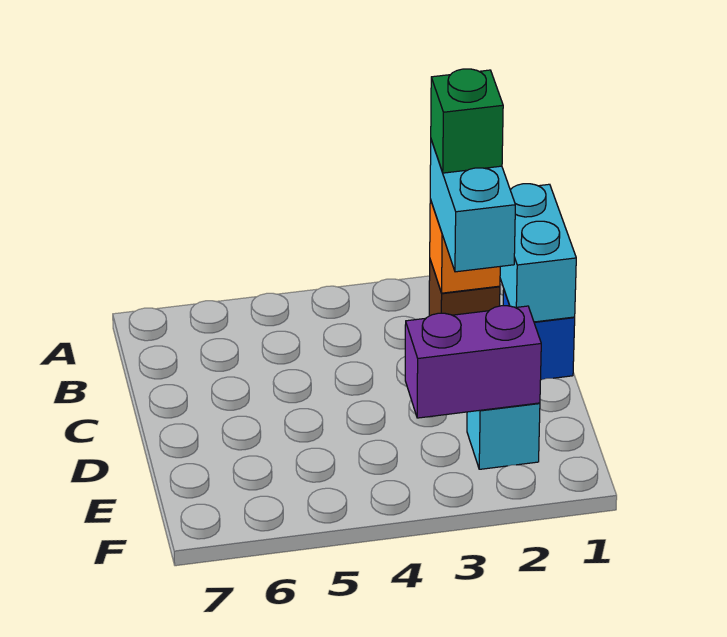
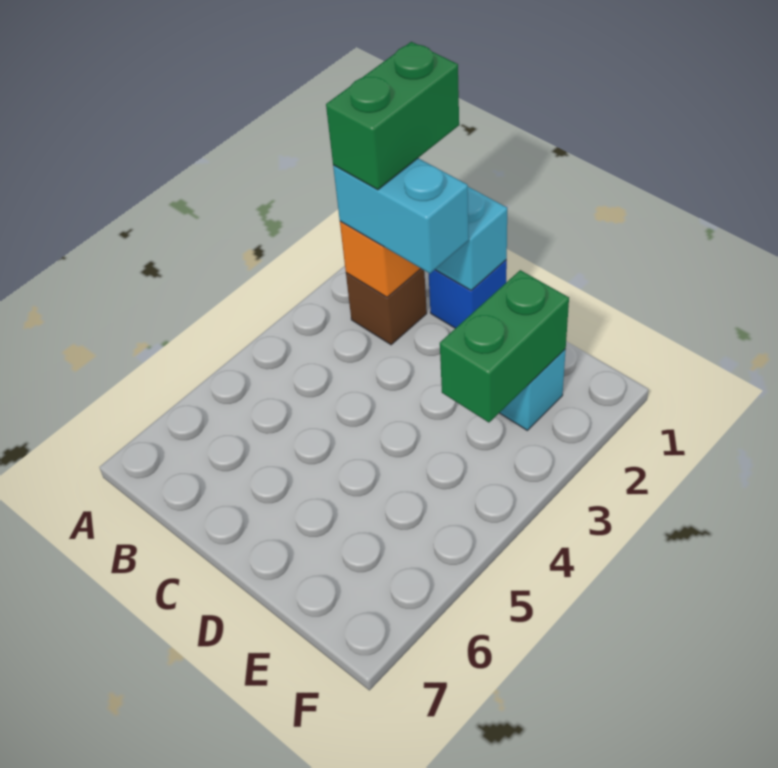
green brick B2 level 4 -> green brick B1:B2 level 4
purple brick E2:E3 level 2 -> green brick E2:E3 level 2

